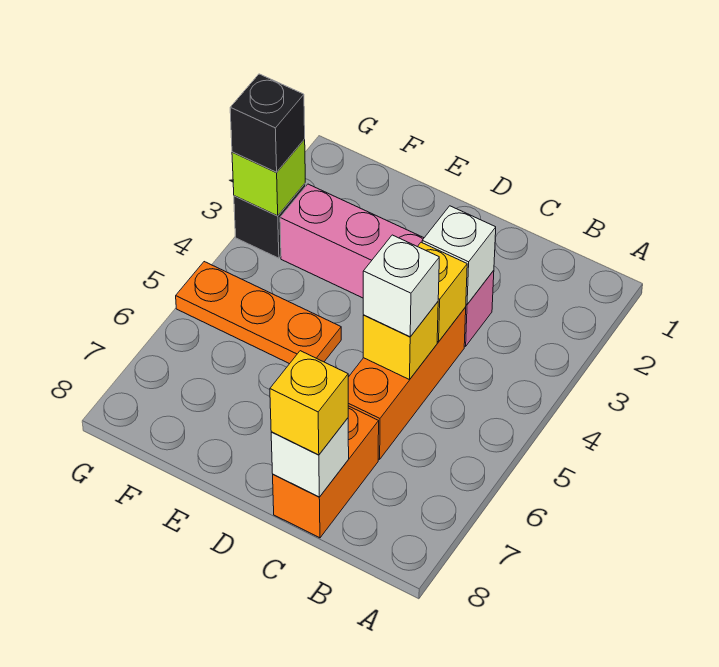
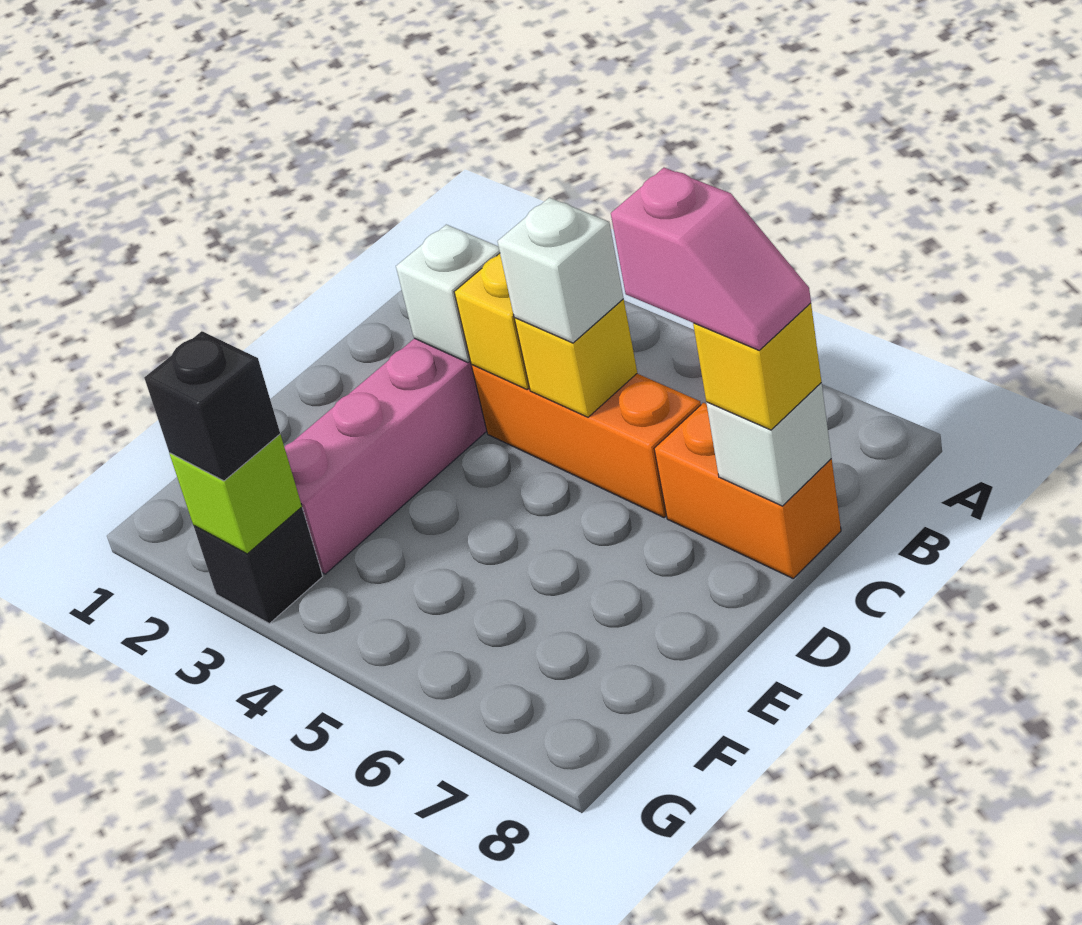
none -> pink slope C7:C8 level 4 top 7
orange plate E5:G5 level 1 -> none

